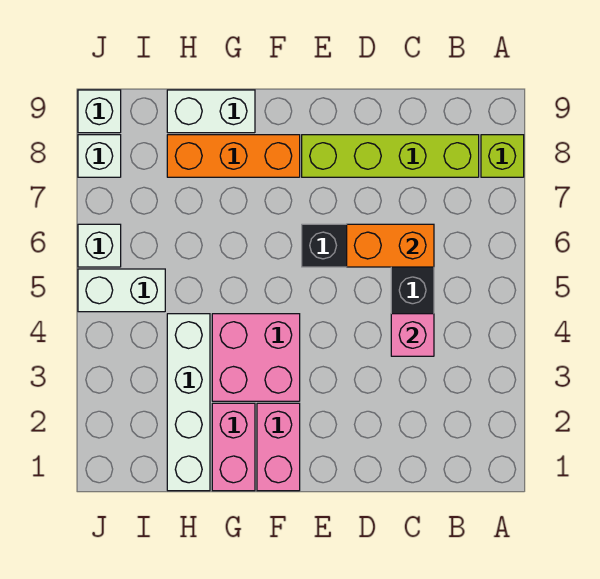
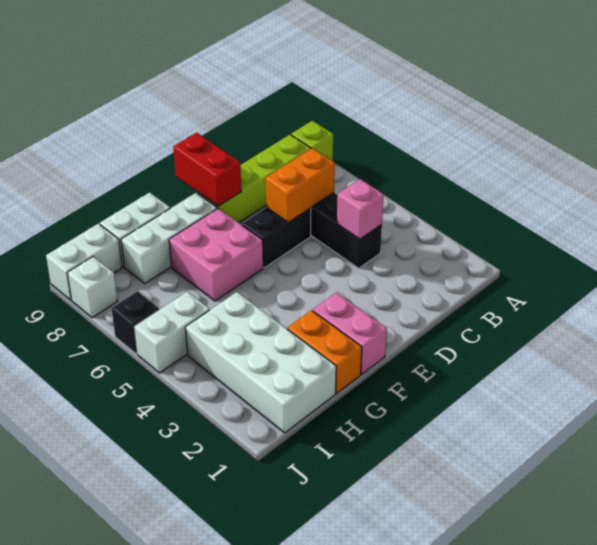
none -> red brick E8:E9 level 2
pink brick F3:G4 level 1 -> pink brick F6:G7 level 1
orange brick F8:H8 level 1 -> white brick F8:H8 level 1
pink brick G1:G2 level 1 -> orange brick G1:G2 level 1
white brick H1:H4 level 1 -> white brick H1:I4 level 1
white brick J6 level 1 -> black brick J6 level 1
white brick J9 level 1 -> white brick I9:J9 level 1

